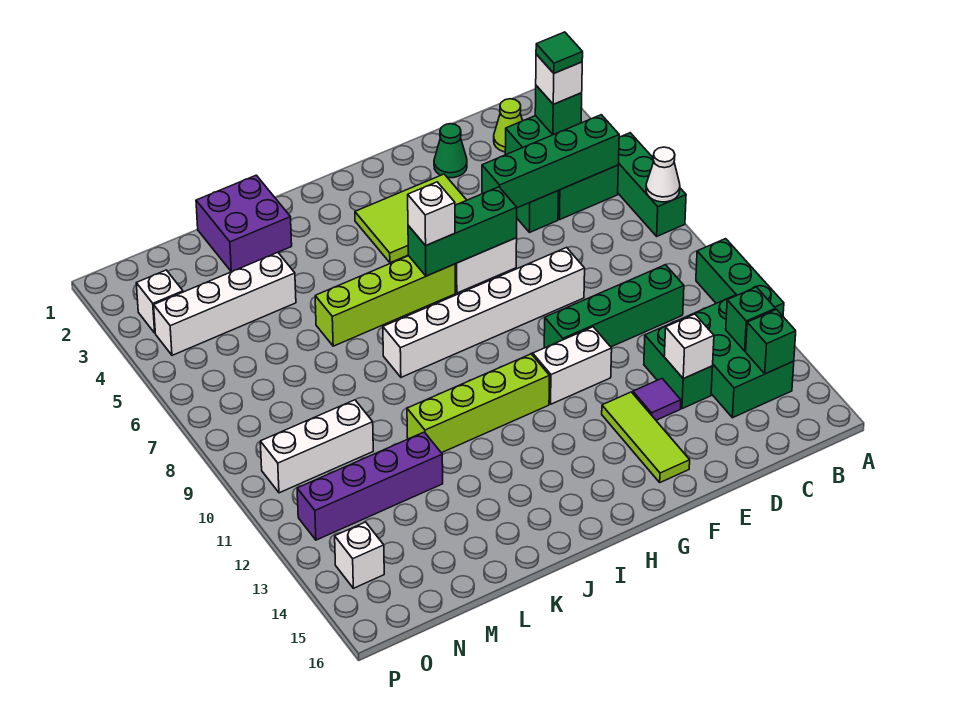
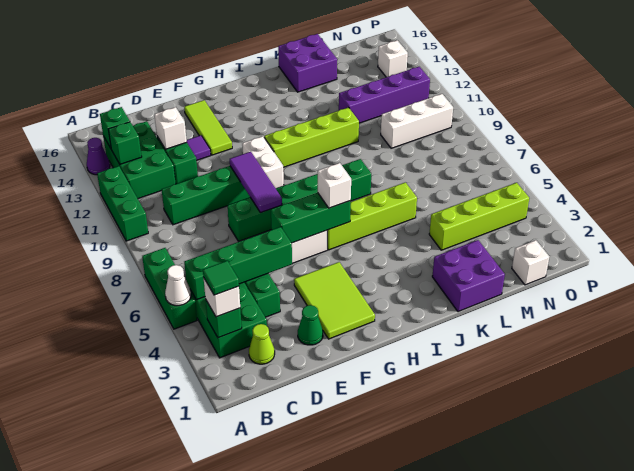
white cone A7 level 2 -> white cone A5 level 2
none -> purple cone A14 level 1
white brick E8:J8 level 1 -> green brick E8:J8 level 1
lime tile F3:H4 level 1 -> lime tile F2:G4 level 1
none -> purple tile F8:F10 level 2
white brick F11:G11 level 1 -> white brick G10:G11 level 1
none -> purple brick K15:L16 level 1
white brick L4:O4 level 1 -> lime brick L4:O4 level 1
white brick O3 level 1 -> white brick N1 level 1

